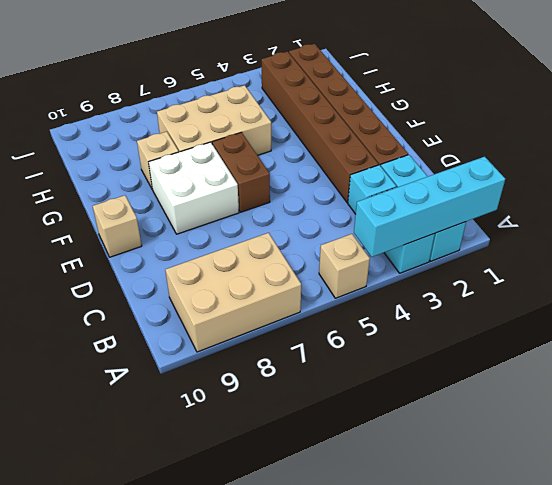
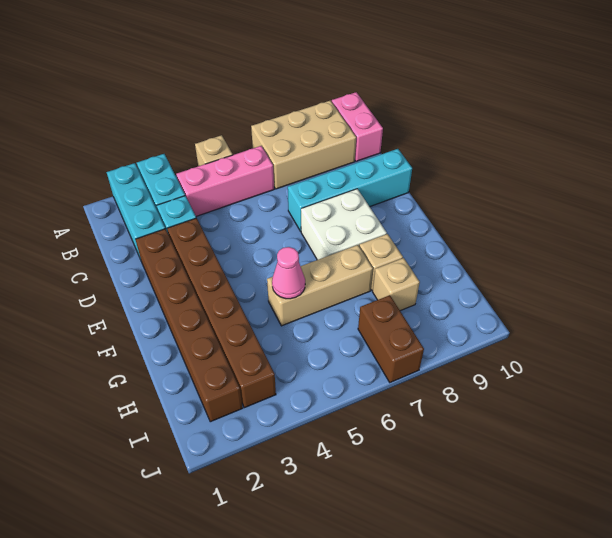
cyan brick A1:A4 level 2 -> cyan brick D7:D10 level 1
none -> pink brick A10:B10 level 1
none -> pink brick B4:B6 level 1
brown brick E6:F6 level 1 -> brown brick I7:J7 level 1
tan brick E10 level 1 -> tan brick H8 level 1
tan brick G5:H7 level 1 -> tan brick G5:G7 level 1
none -> pink cone G5 level 2

